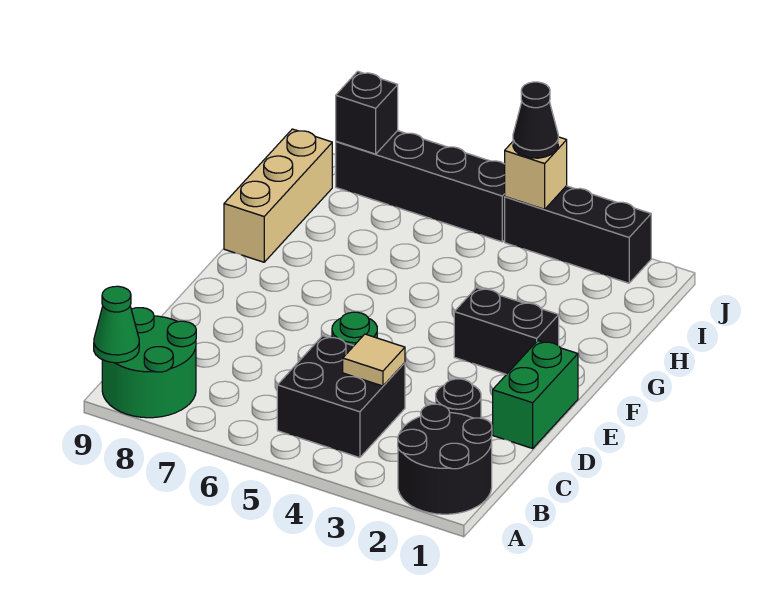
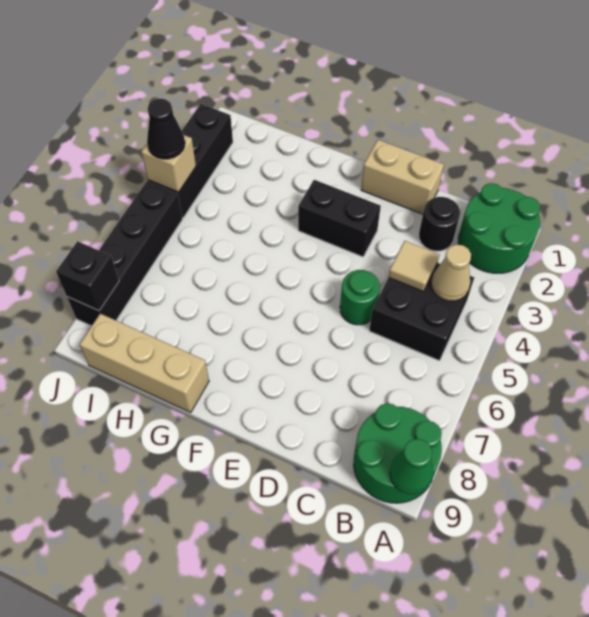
black round brick A1:B2 level 1 -> green round brick A1:B2 level 1
none -> tan cone B4 level 2
green brick D1:E1 level 1 -> tan brick D1:E1 level 1
black brick F2:F3 level 1 -> black brick E3:F3 level 1

